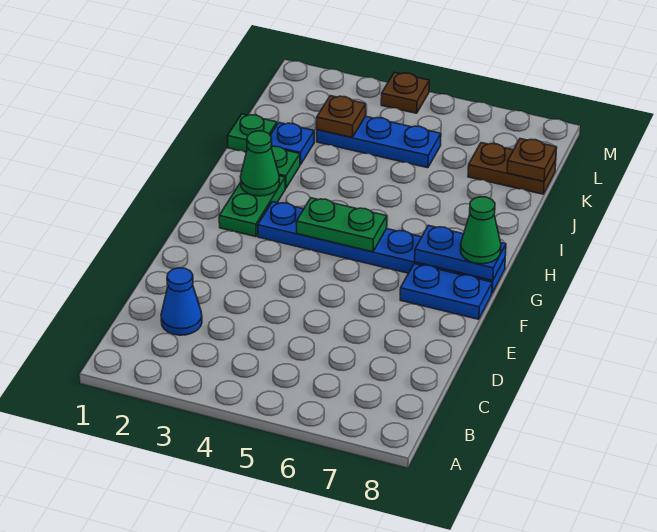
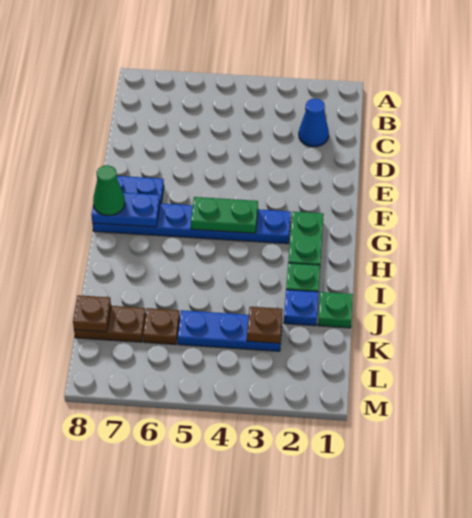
green cone H2 level 2 -> none
brown plate M4 level 1 -> brown plate K6 level 1

